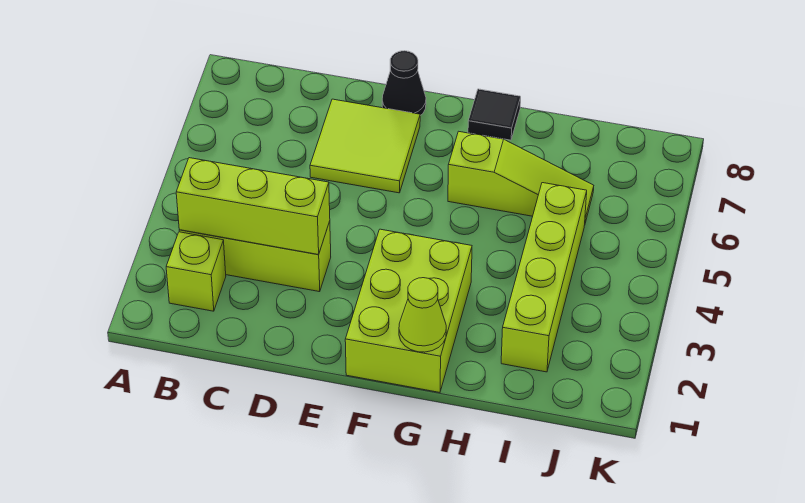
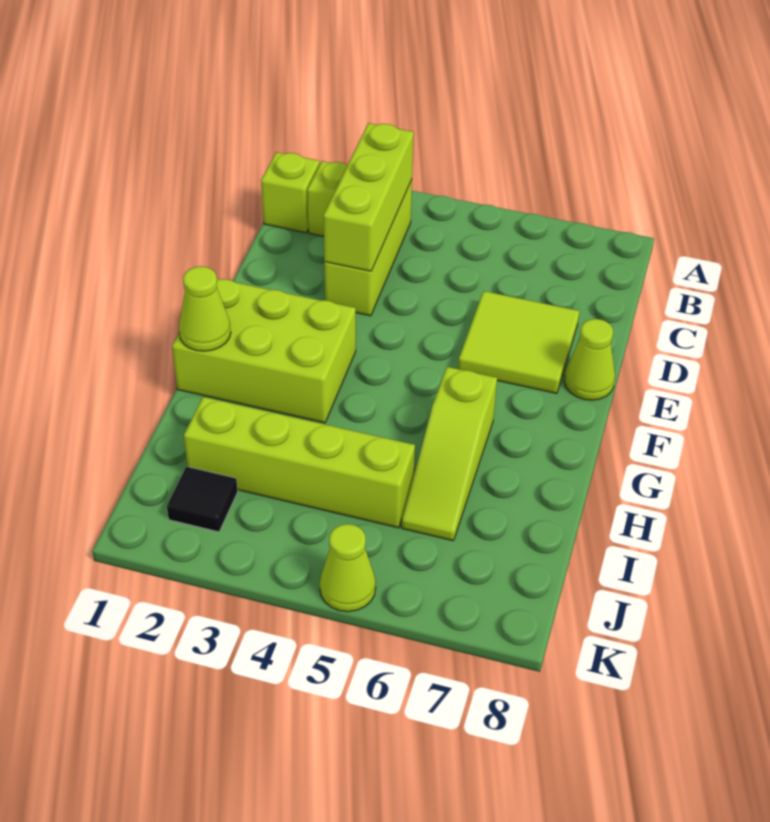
none -> lime brick B1 level 1
black cone E8 level 1 -> lime cone E8 level 1
black tile G8 level 1 -> black tile J2 level 1
none -> lime cone K5 level 1

